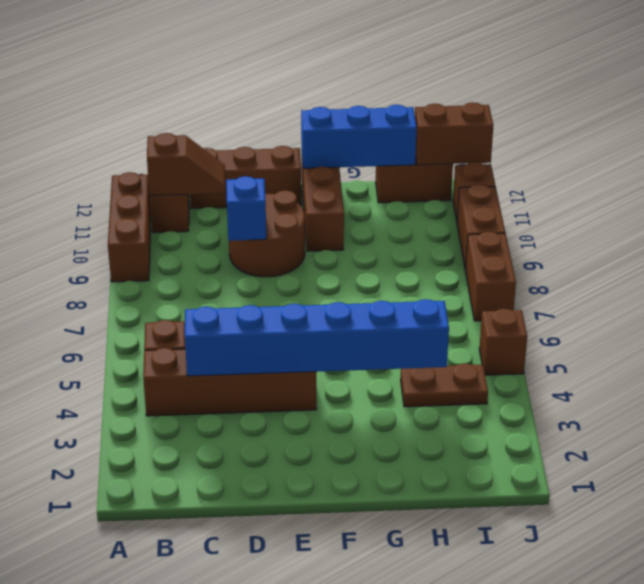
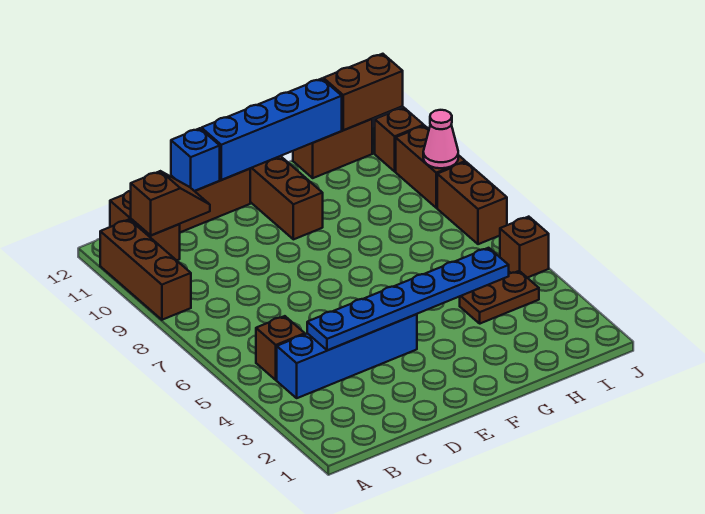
brown brick B4:E4 level 1 -> blue brick B4:E4 level 1
blue brick C4:H4 level 2 -> blue plate C4:H4 level 2
brown round brick D9:E10 level 1 -> none
blue brick D9 level 2 -> blue brick D12 level 2
blue brick F12:H12 level 2 -> blue brick E12:H12 level 2
none -> pink cone J9 level 2

